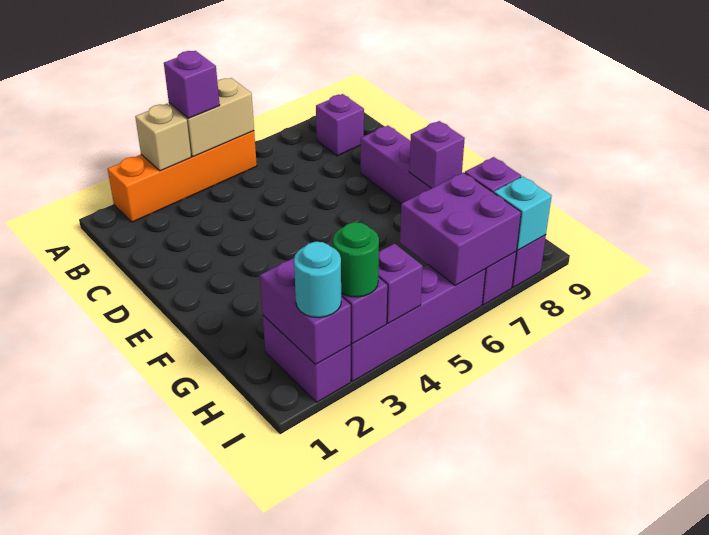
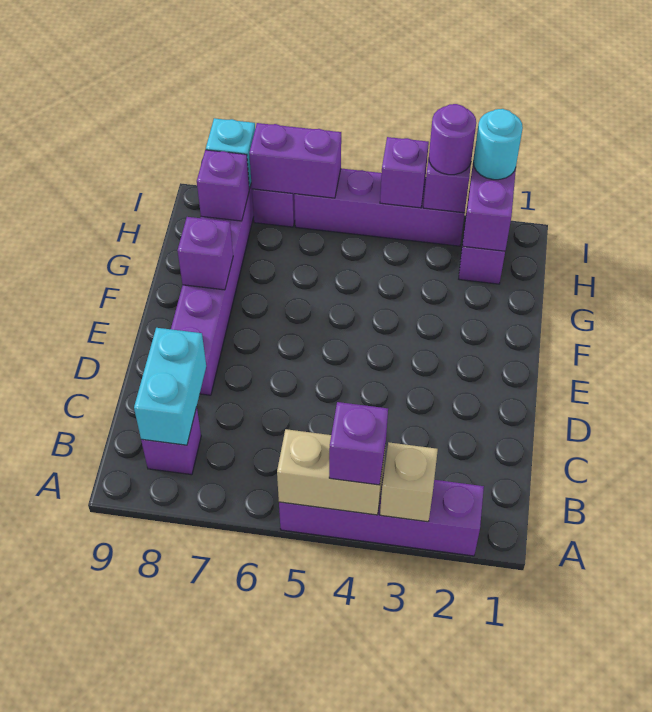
orange brick A2:A5 level 1 -> purple brick A2:A5 level 1
none -> cyan brick B8:C8 level 2
purple brick H6:I7 level 2 -> purple brick I6:I7 level 2
green round brick I3 level 3 -> purple round brick I3 level 3

